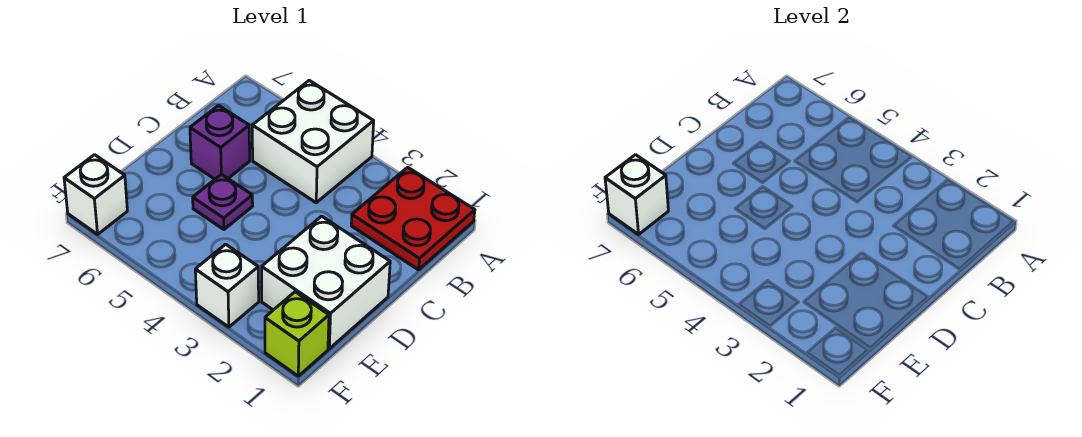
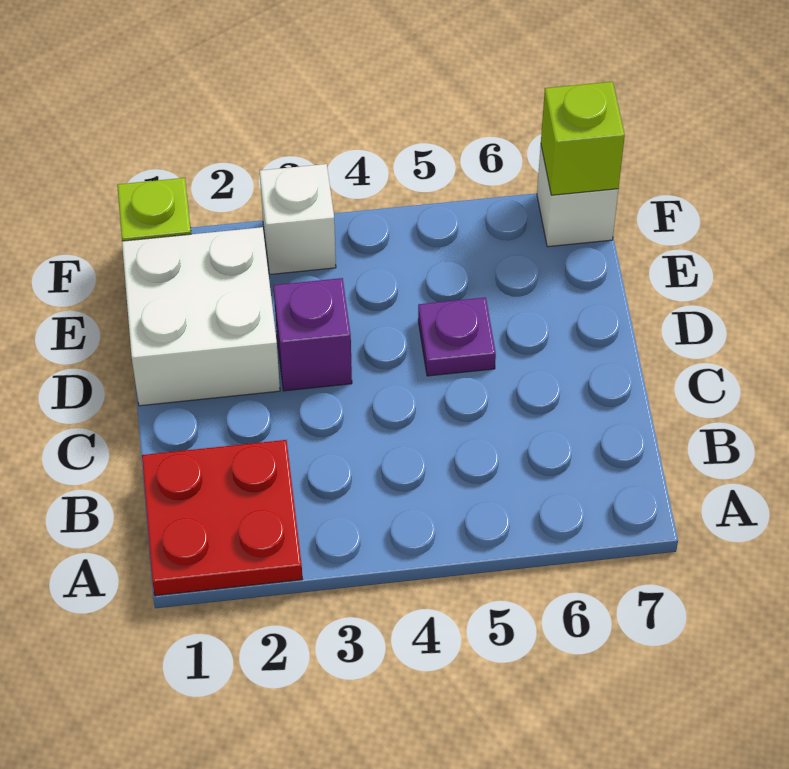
white brick A4:B5 level 1 -> none
purple brick C6 level 1 -> purple brick D3 level 1
white brick F7 level 2 -> lime brick F7 level 2

